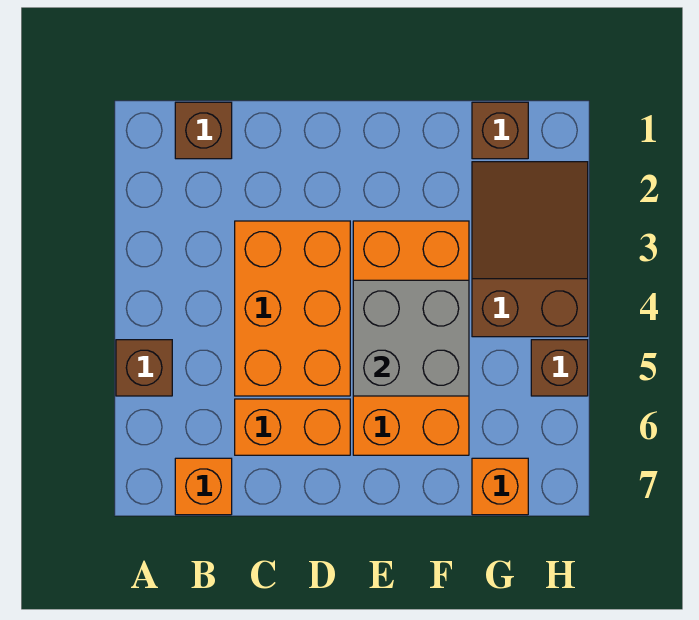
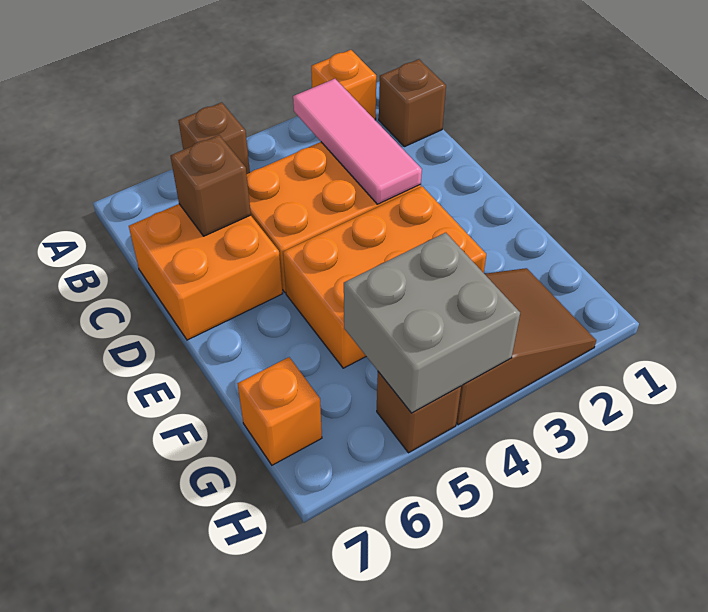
none -> pink tile B3:D3 level 2
orange brick B7 level 1 -> orange brick A2 level 1
orange brick C6:D6 level 1 -> orange brick C6:D7 level 1
orange brick E3:F6 level 1 -> orange brick E3:F5 level 1
grey brick E4:F5 level 2 -> grey brick G4:H5 level 2
brown brick G1 level 1 -> brown brick C6 level 2

